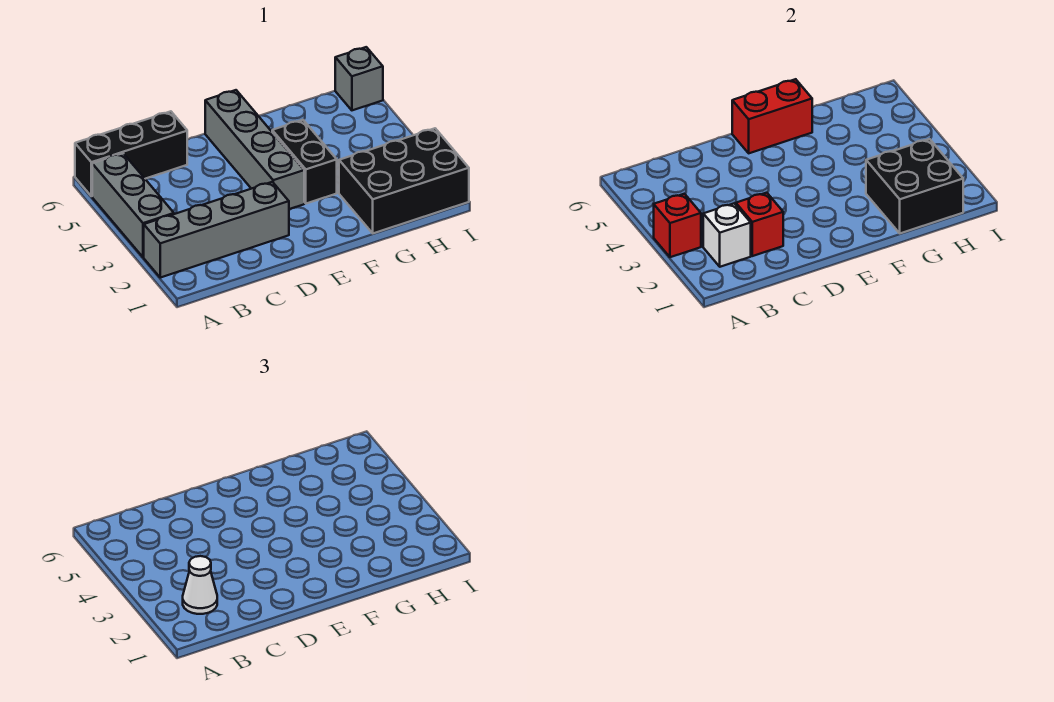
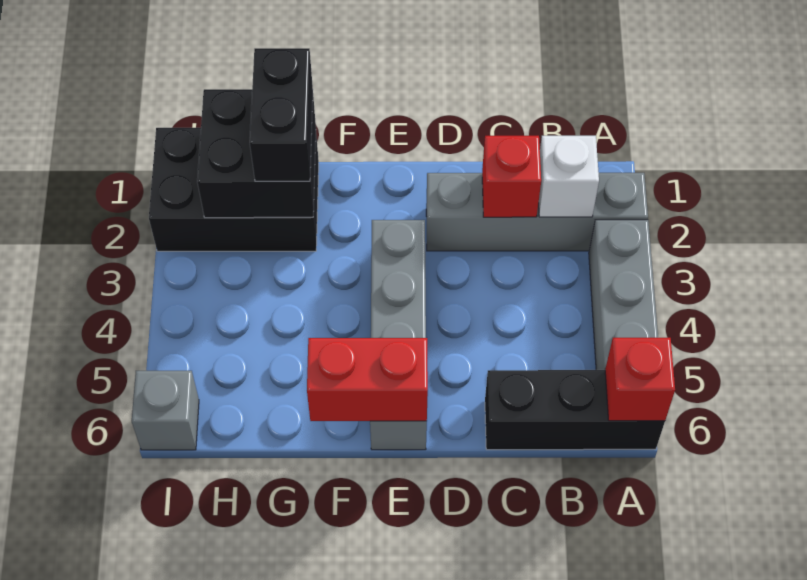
red brick A3 level 2 -> red brick A6 level 2
white cone B2 level 3 -> none
black brick F3:F4 level 1 -> black brick G1:G2 level 3

